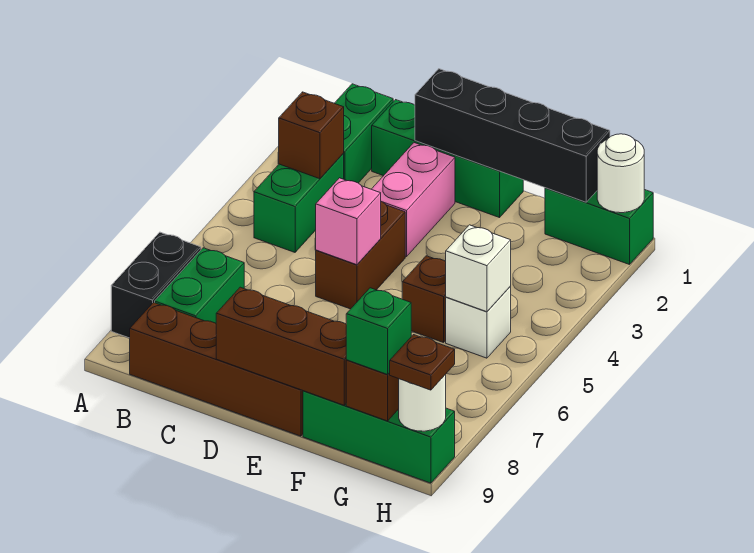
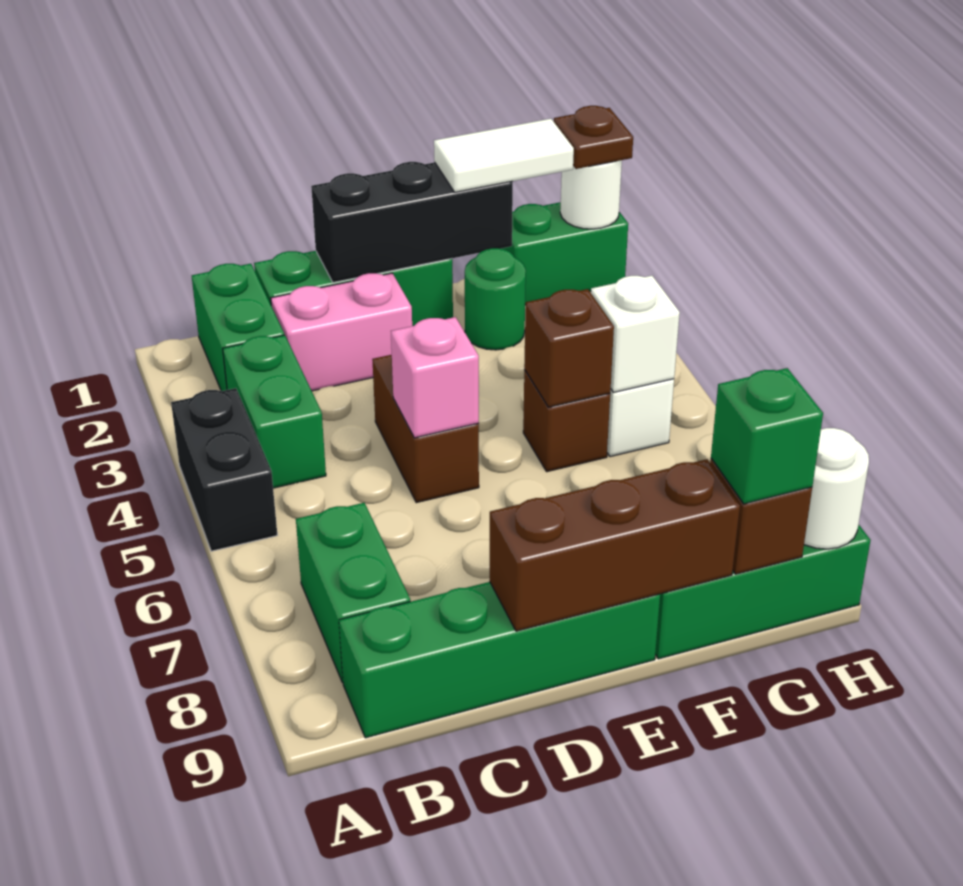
black brick A7:A8 level 1 -> black brick A4:A5 level 1
brown brick B3 level 2 -> brown brick F5 level 2
brown brick B9:E9 level 1 -> green brick B9:E9 level 1
black brick D1:G1 level 2 -> black brick D1:F1 level 2
pink brick D2:D3 level 1 -> pink brick C2:D2 level 1
none -> white tile F1:G1 level 3
none -> green round brick F2 level 1
brown plate H9 level 3 -> brown plate H1 level 3

